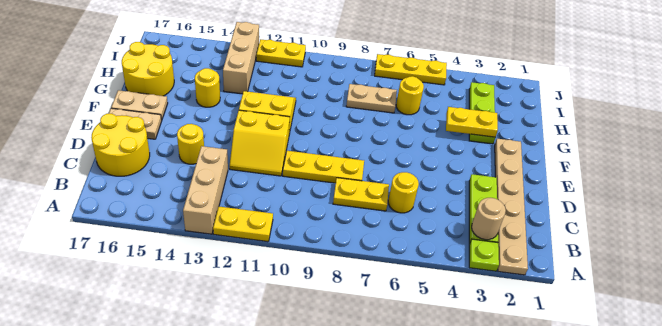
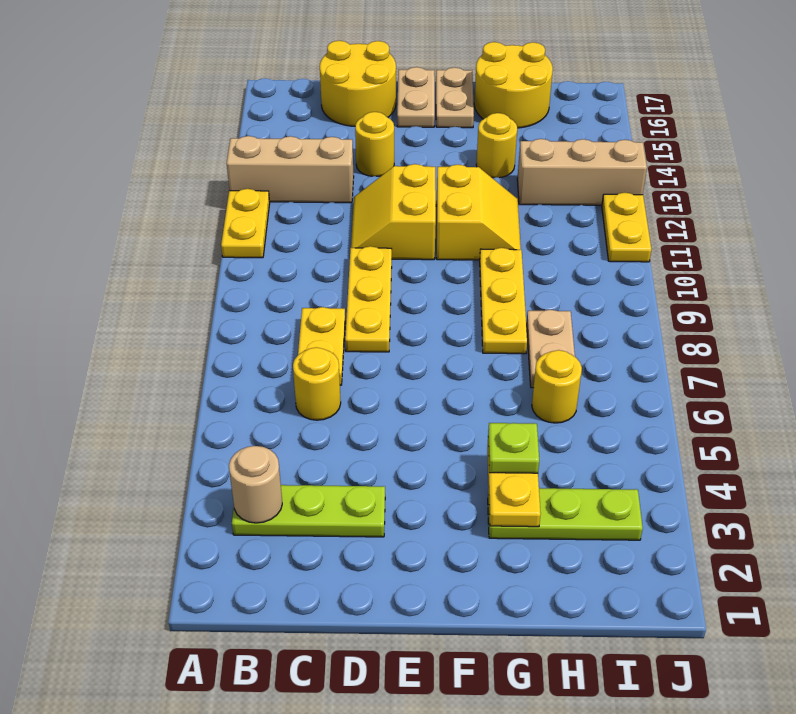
tan plate A2:F2 level 1 -> none
lime plate A3 level 1 -> lime plate G4 level 3
yellow plate J5:J7 level 1 -> yellow plate G8:G10 level 1

